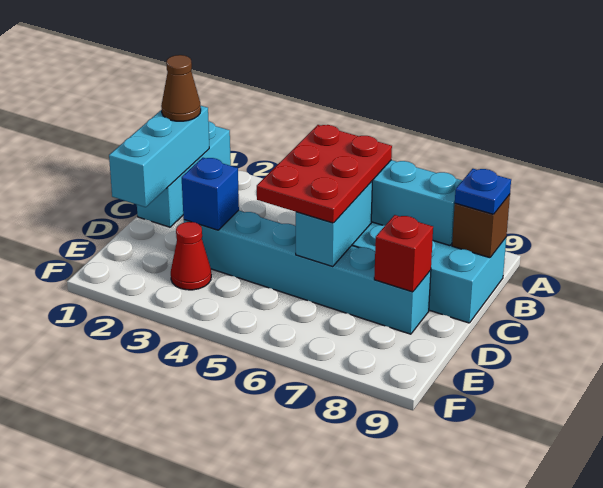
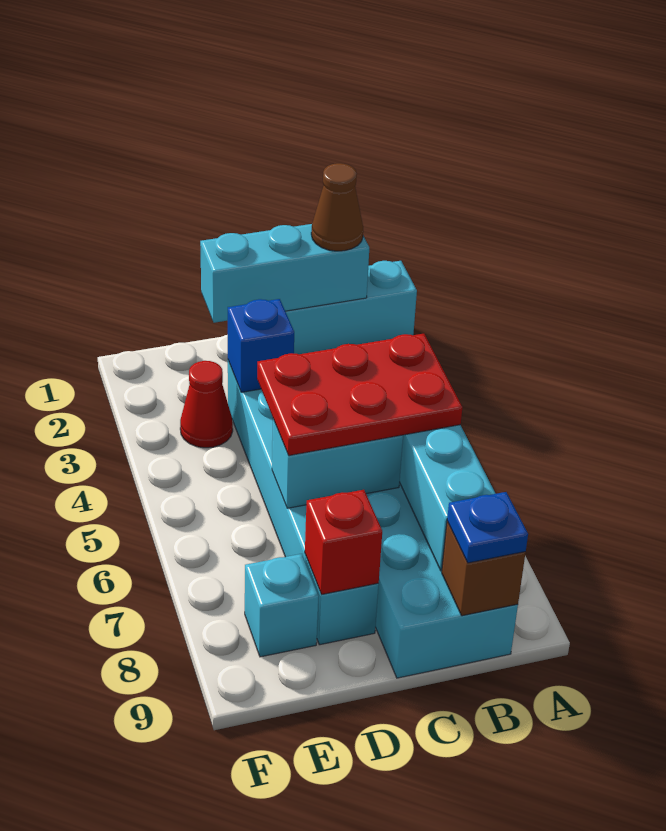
none -> cyan brick E8 level 1

